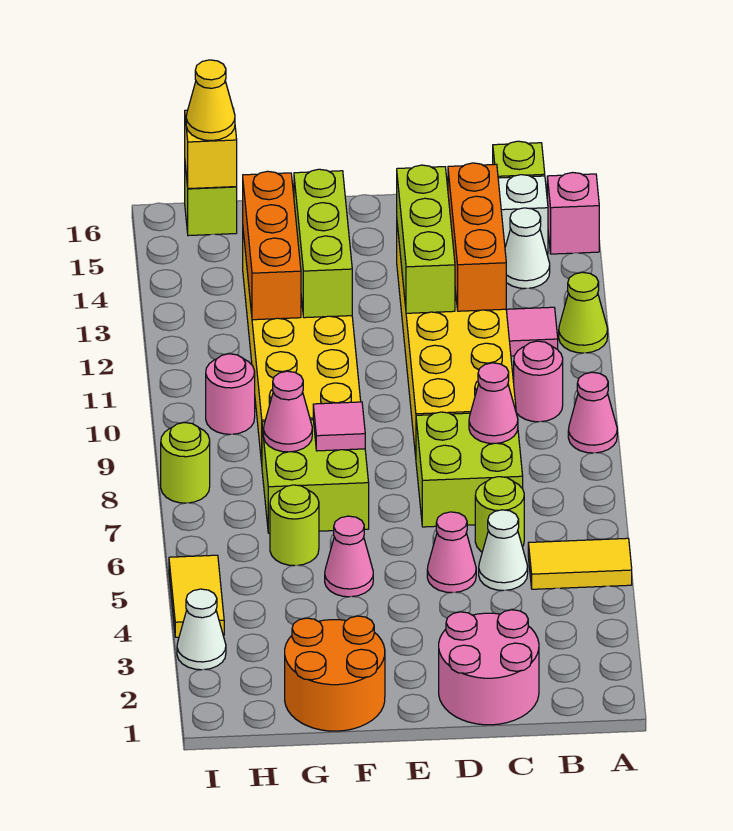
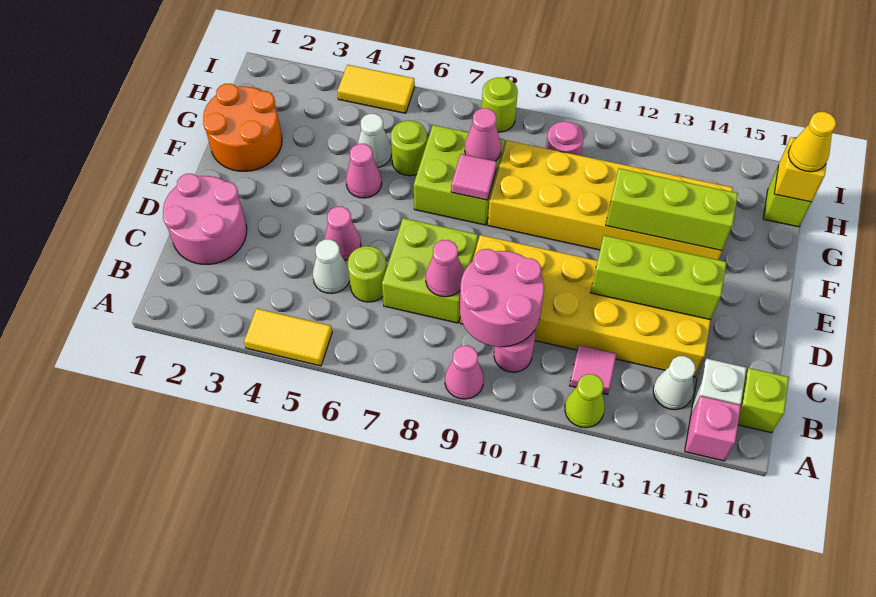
yellow tile A5:B5 level 1 -> yellow tile A4:A5 level 1
none -> pink round brick B9:C10 level 2
orange brick C12:C14 level 2 -> none
orange brick G12:G14 level 2 -> none
white cone I3 level 1 -> white cone G5 level 1

